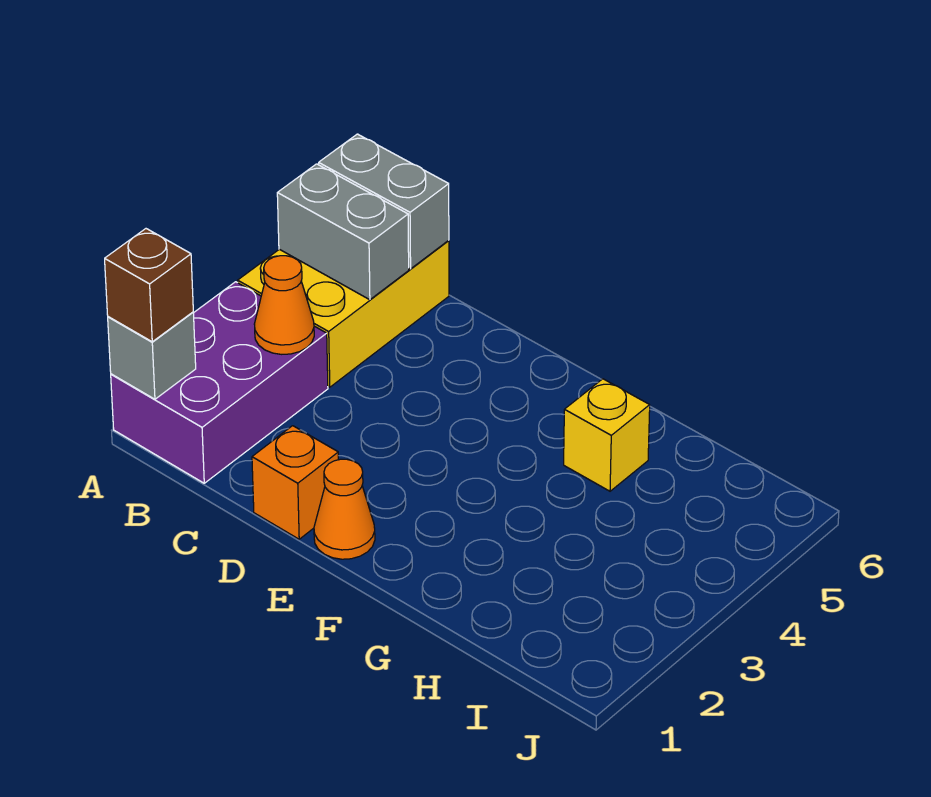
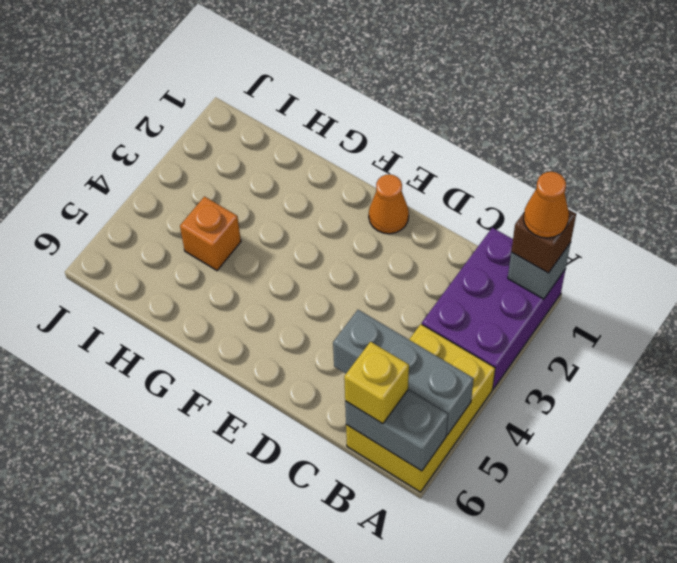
grey brick A5:B5 level 2 -> grey brick A5:C5 level 2
orange cone B3 level 2 -> orange cone A1 level 4
orange brick D1 level 1 -> orange brick H4 level 1
yellow brick G5 level 1 -> yellow brick B6 level 3

